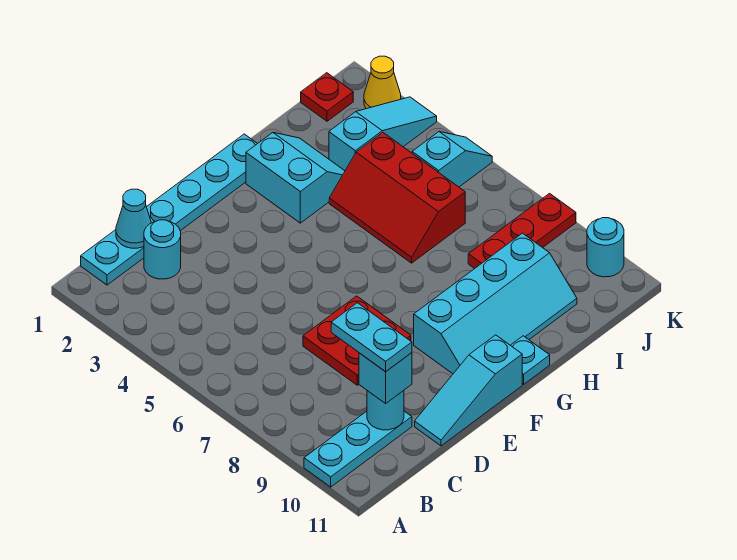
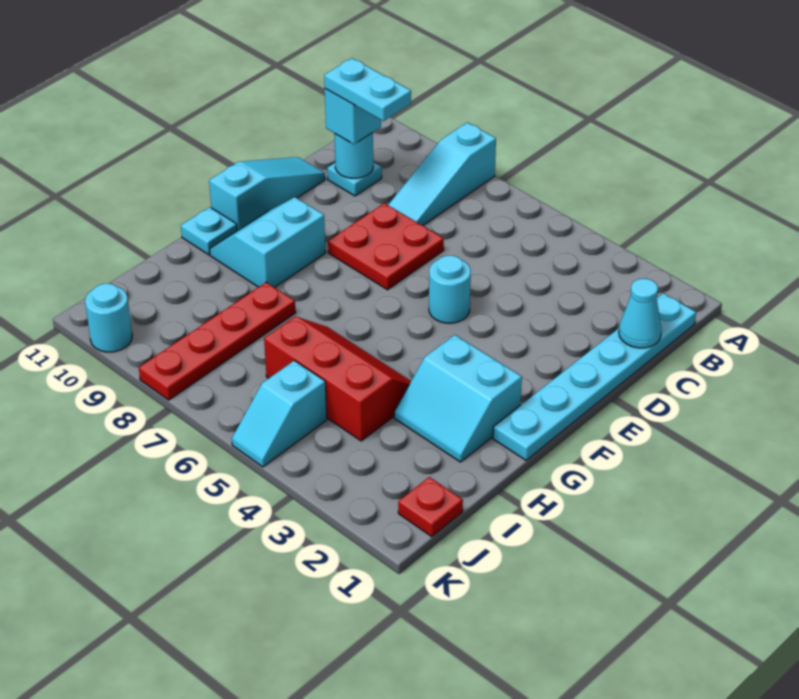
cyan plate A10:C10 level 1 -> cyan plate C10 level 1
cyan round brick C2 level 1 -> cyan round brick E5 level 1
cyan slope F9:I10 level 1 top 9 -> cyan slope F9:G10 level 1 top 9
cyan slope I3:K3 level 1 top I -> cyan slope A8:C8 level 1 top A
red plate I8:K8 level 1 -> red plate H8:K8 level 1
yellow cone K2 level 1 -> none

